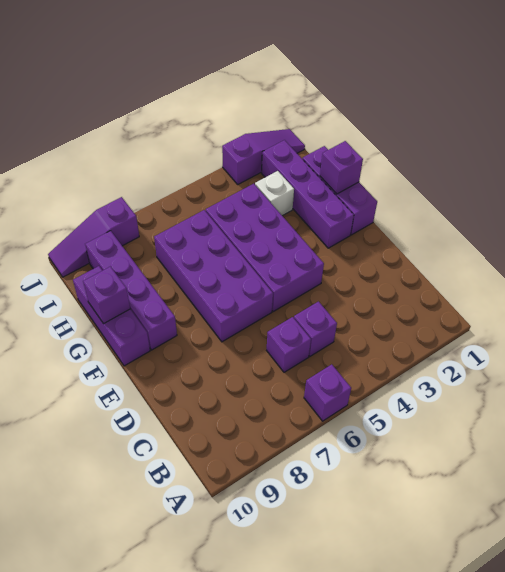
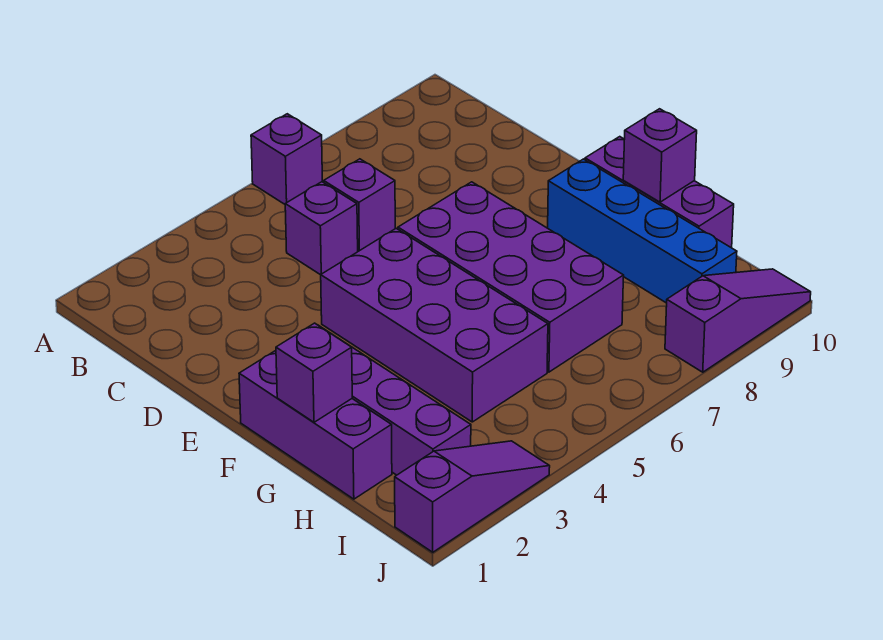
purple brick F9:I9 level 1 -> blue brick F9:I9 level 1
white brick H3 level 1 -> none
purple slope J1:J3 level 1 top 3 -> purple slope J1:J3 level 1 top 1

